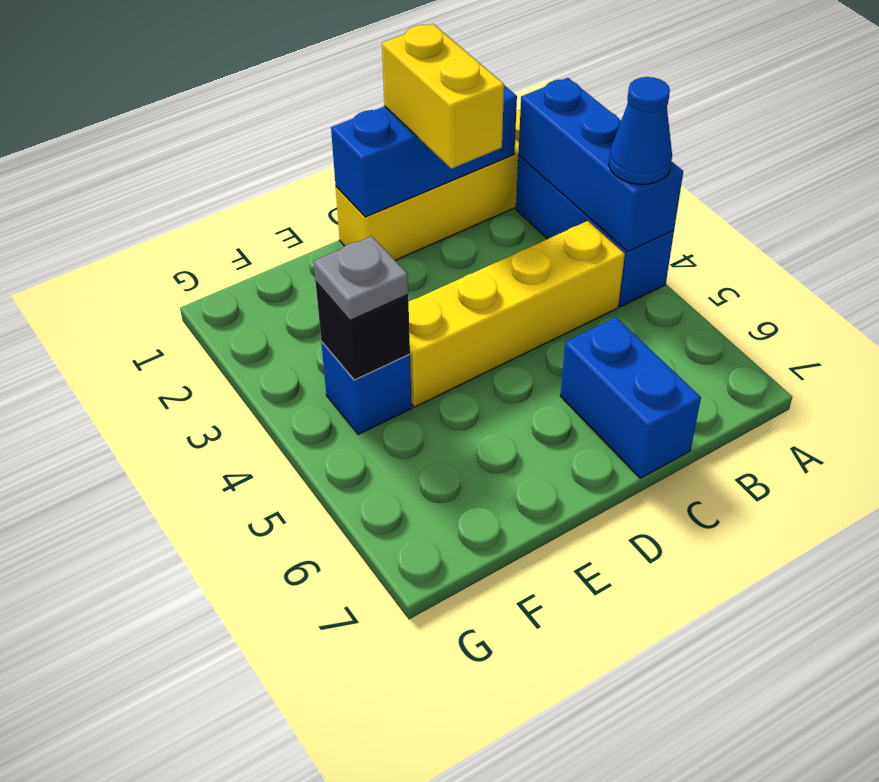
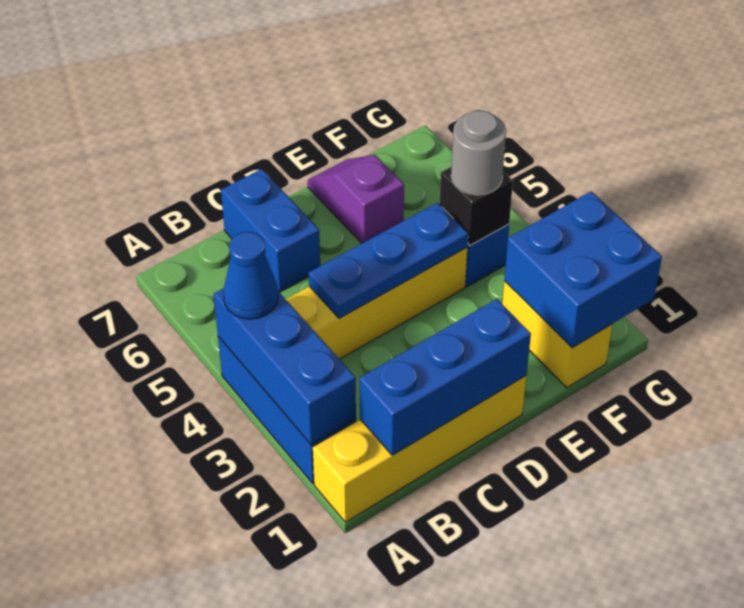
yellow brick C1:C2 level 3 -> yellow brick F1:F2 level 1
none -> blue plate C4:E4 level 2
none -> purple slope E6:E7 level 1 top 6
none -> blue brick F1:G2 level 2
grey plate F4 level 3 -> grey round brick F4 level 3

